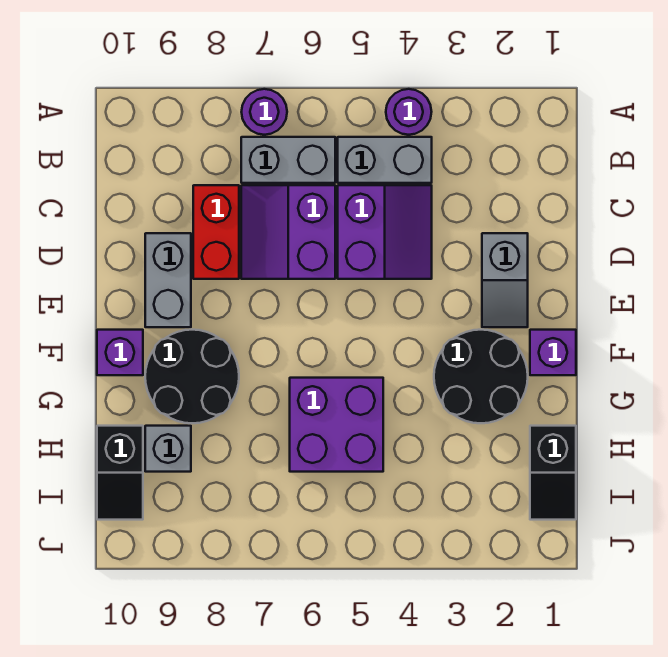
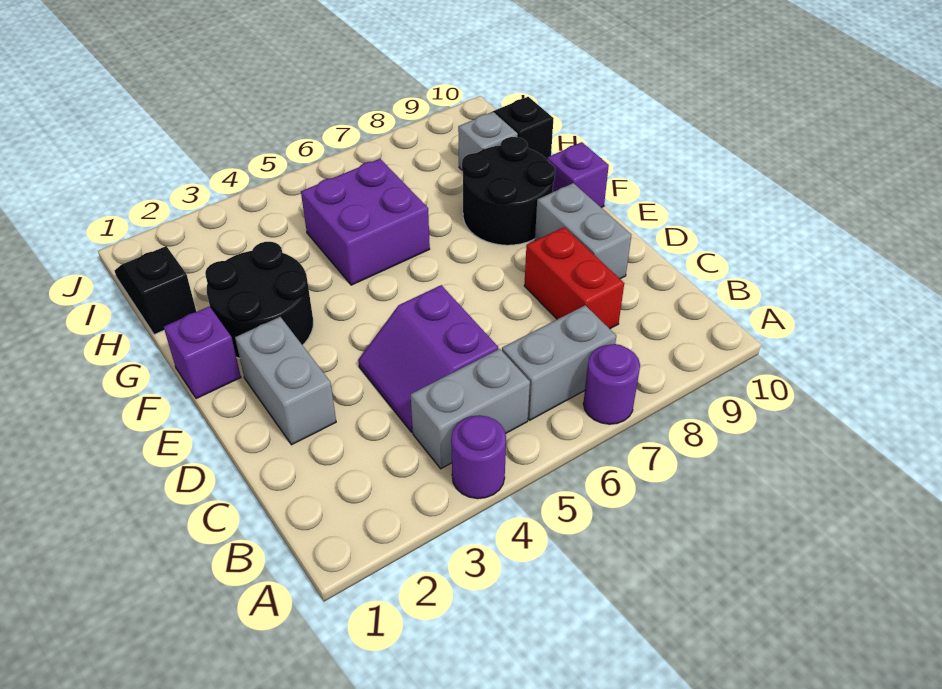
purple slope C6:D7 level 1 top 6 -> none
grey slope D2:E2 level 1 top D -> grey brick D2:E2 level 1

